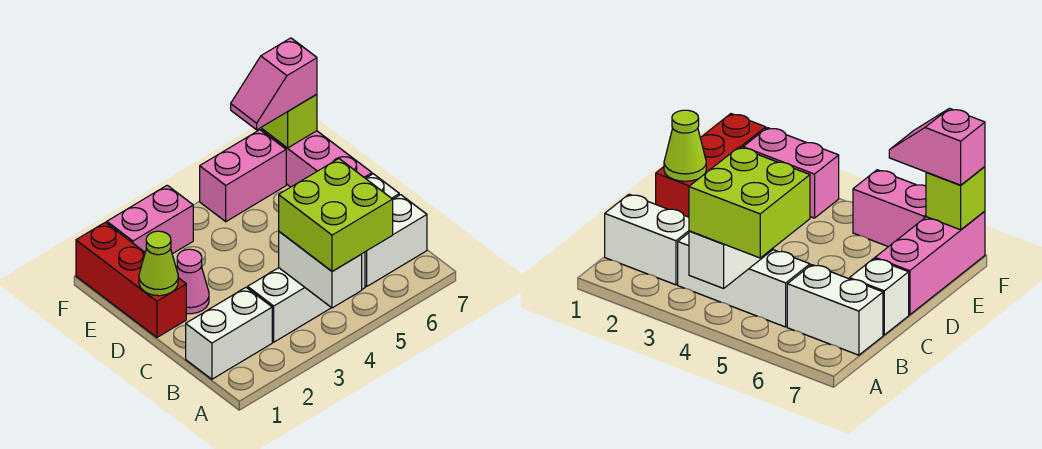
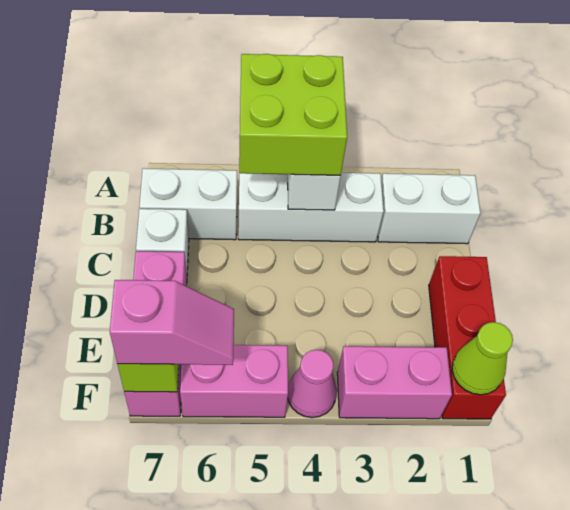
lime cone D1 level 2 -> lime cone F1 level 2
pink cone D2 level 1 -> pink cone F4 level 1

